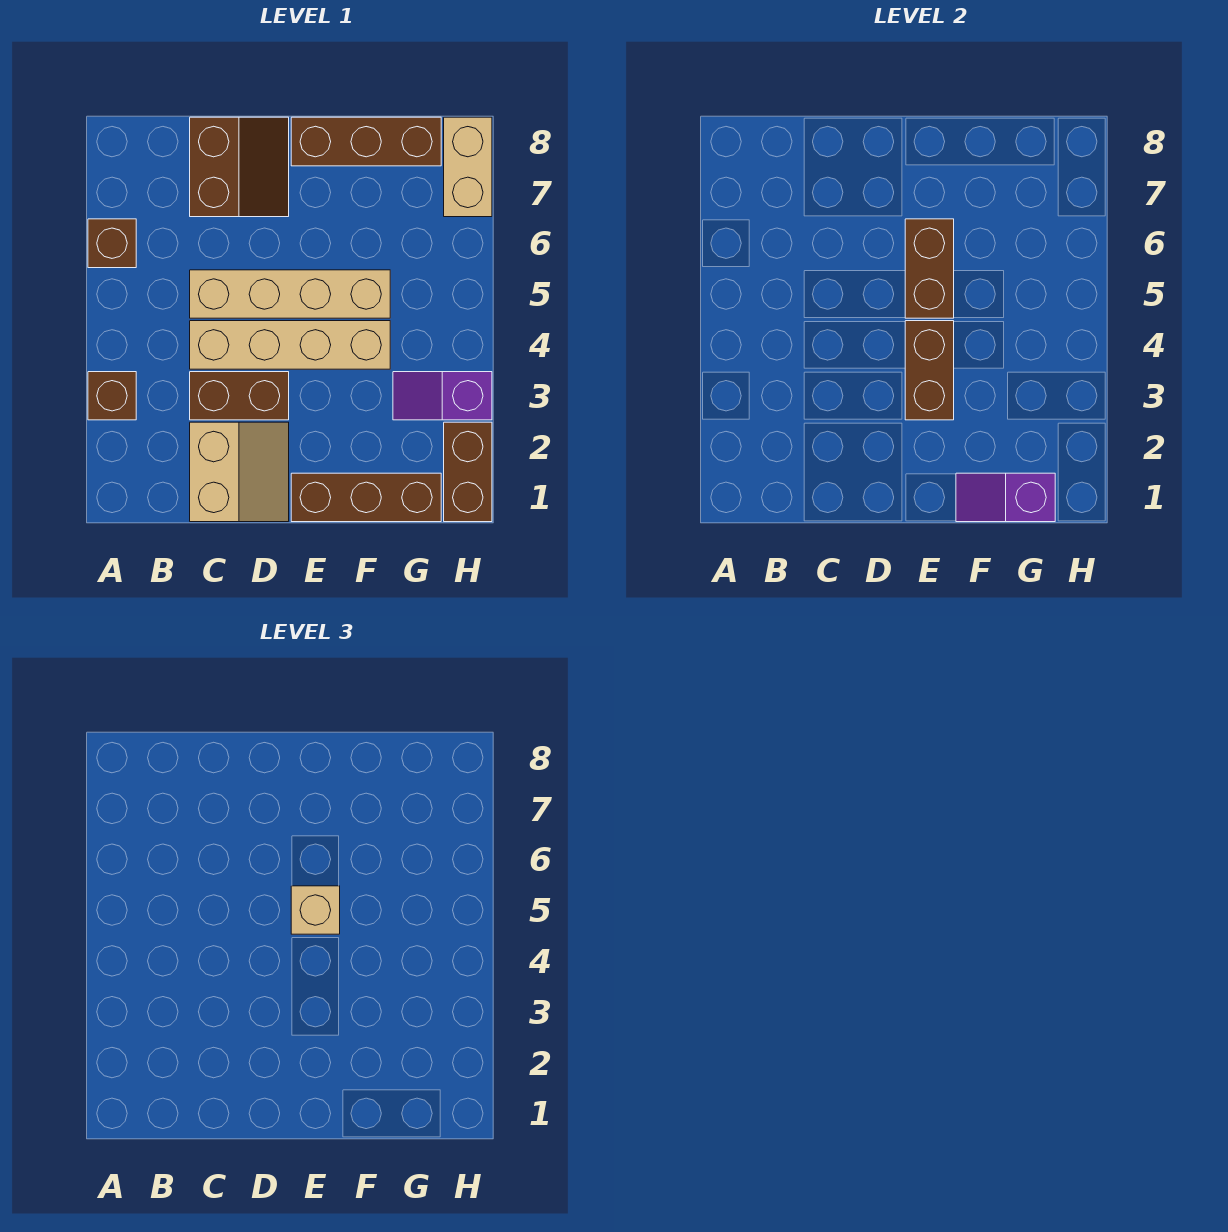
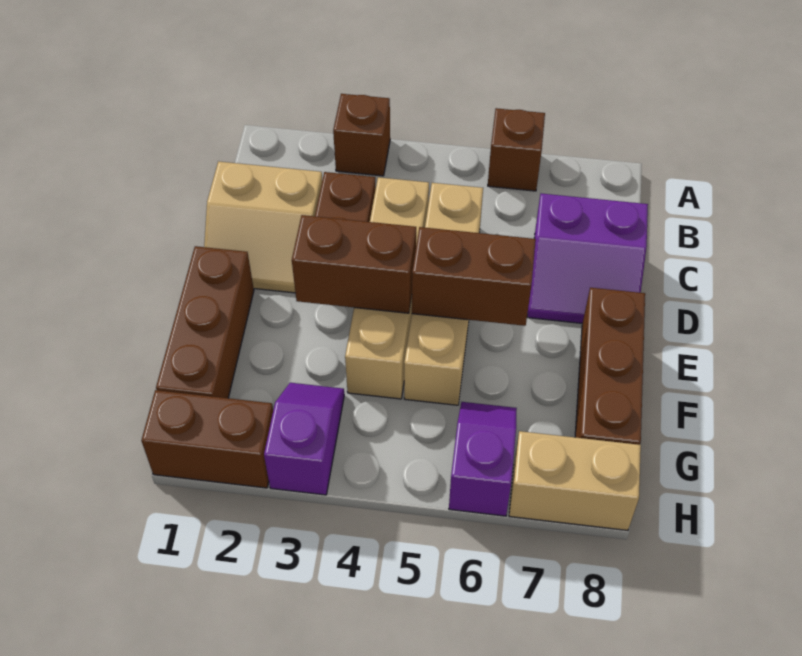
brown slope C7:D8 level 1 top C -> purple slope C7:D8 level 1 top C
tan brick E5 level 3 -> none
purple slope F1:G1 level 2 top G -> purple slope G6:H6 level 1 top H

